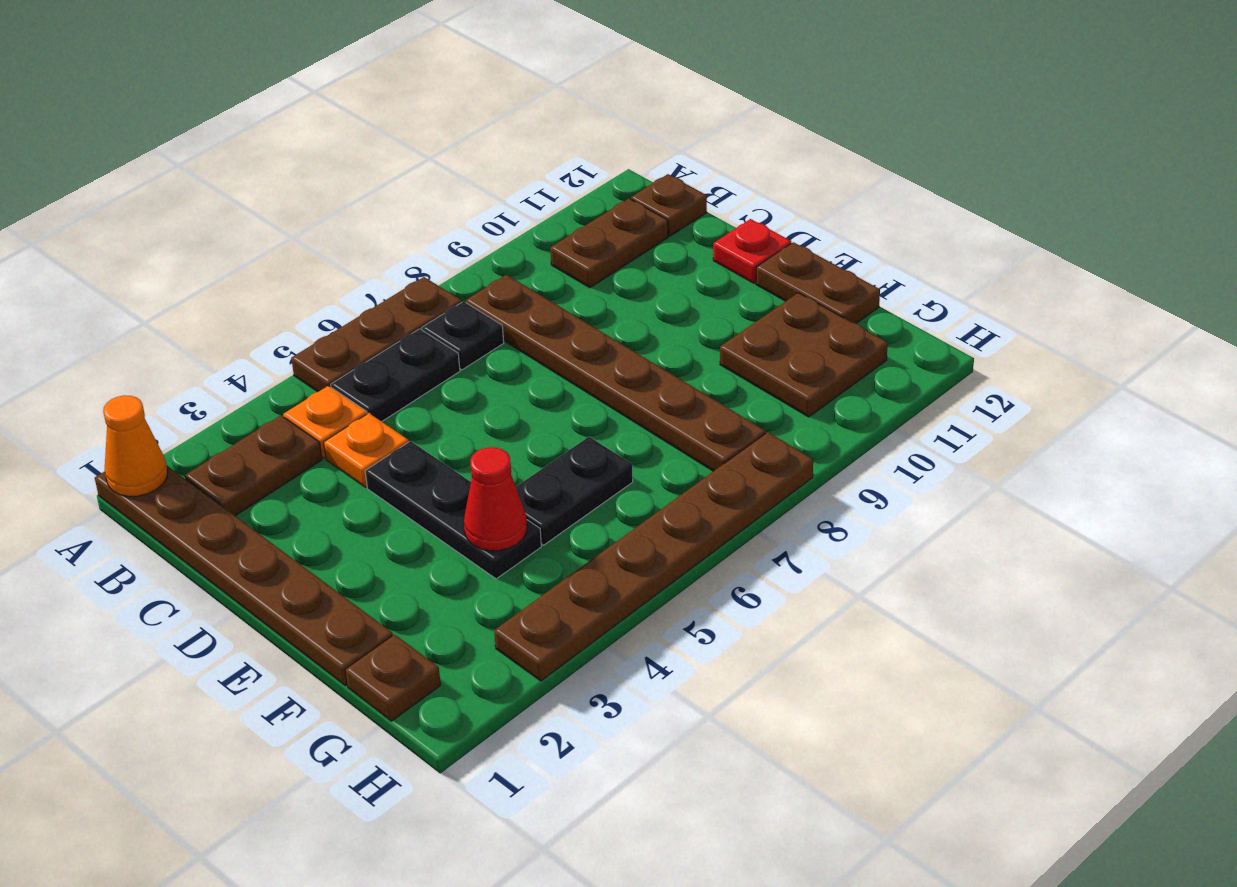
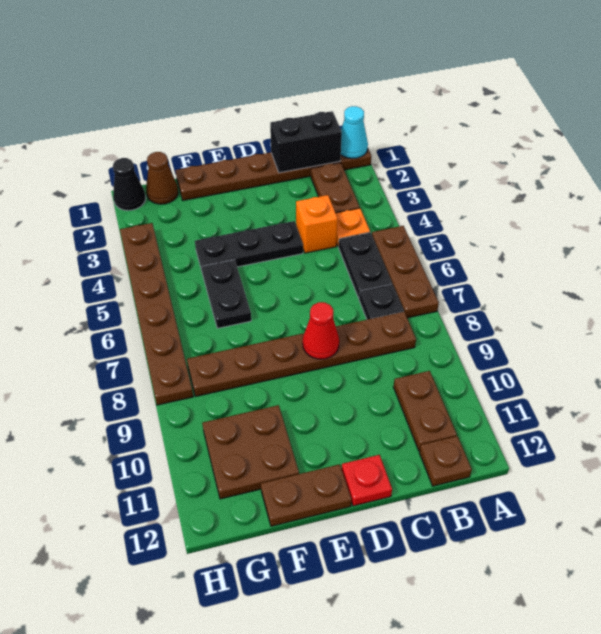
orange cone A1 level 2 -> cyan cone A1 level 2
none -> black brick B1:C1 level 2
orange plate C4 level 1 -> orange brick C4 level 1
red cone F4 level 2 -> red cone D8 level 2
brown plate G1 level 1 -> brown cone G1 level 1
none -> black cone H1 level 1

